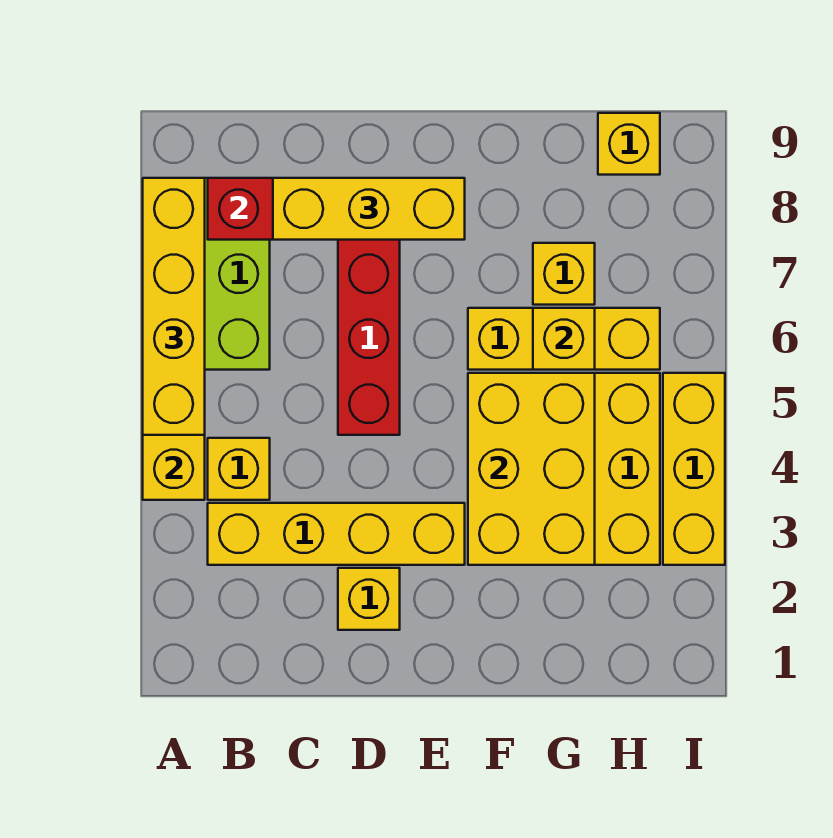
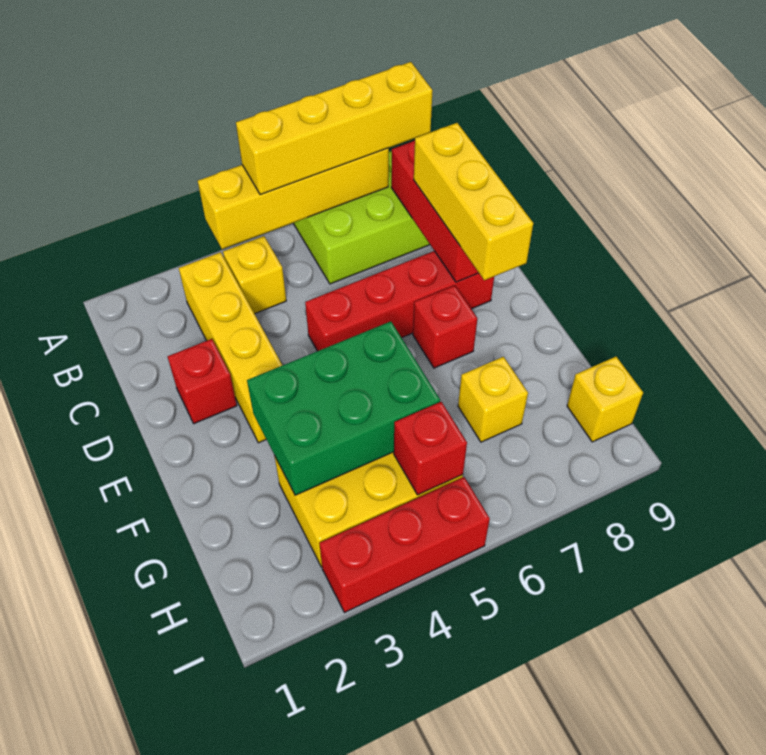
yellow brick D2 level 1 -> red brick D2 level 1
none -> red brick E7 level 1
yellow brick F3:G5 level 2 -> green brick F3:G5 level 2
yellow brick F6:H6 level 1 -> none
yellow brick G6 level 2 -> none
none -> red brick H5 level 2
yellow brick I3:I5 level 1 -> red brick I3:I5 level 1

